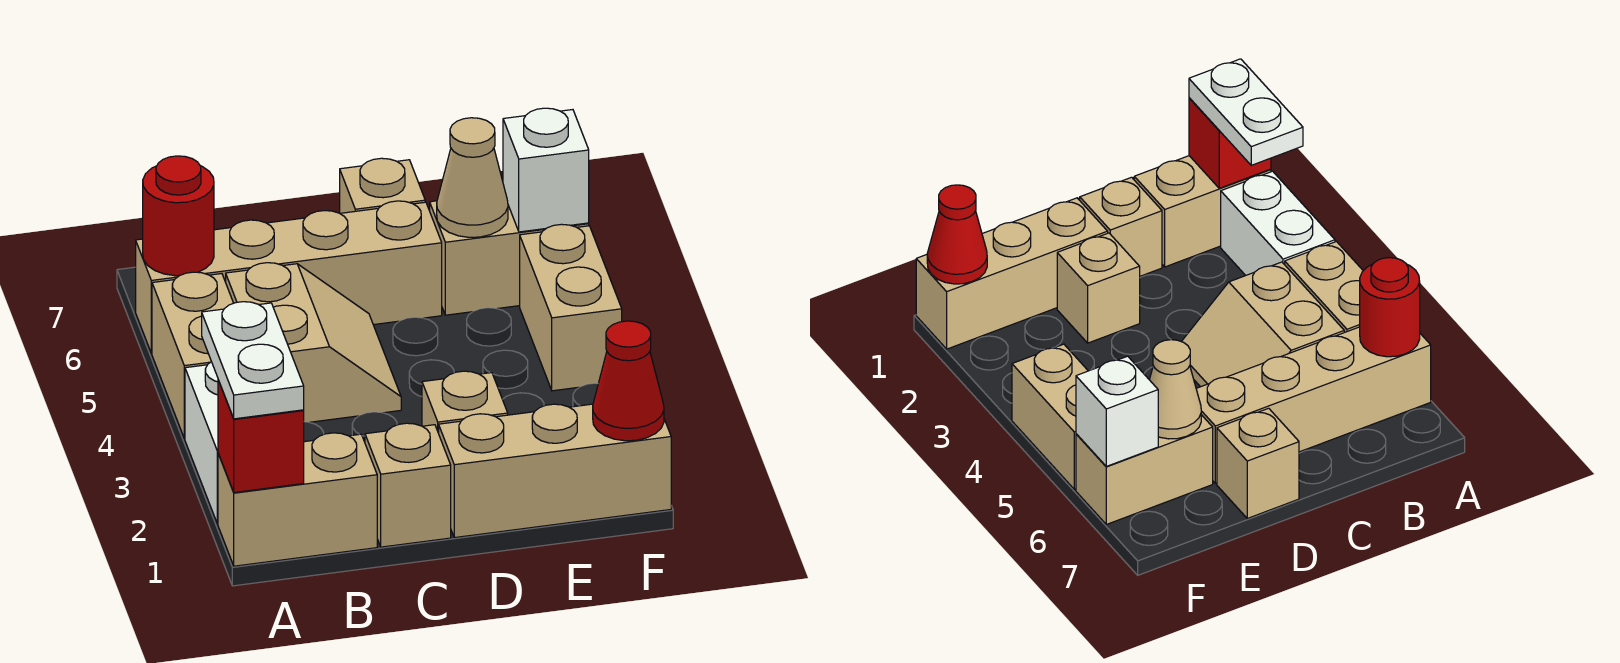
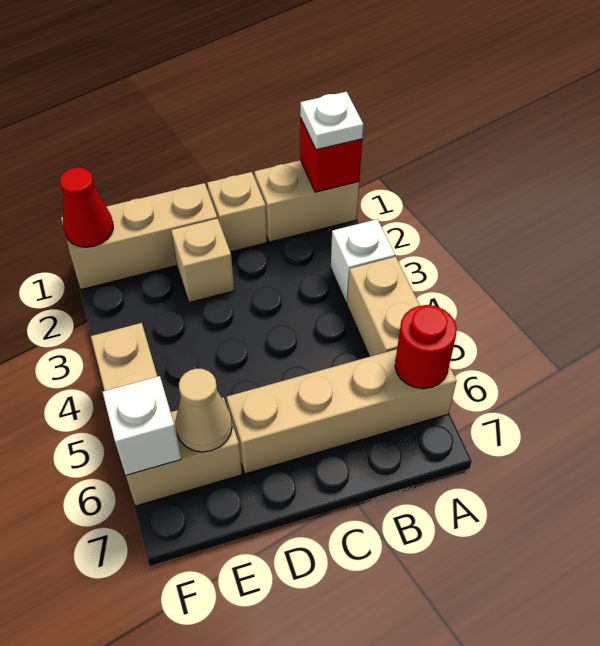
white plate A1:A2 level 3 -> white plate A1 level 3
white brick A2:A3 level 1 -> white brick A3 level 1
tan slope B4:C5 level 1 top B -> none
tan brick D7 level 1 -> none

